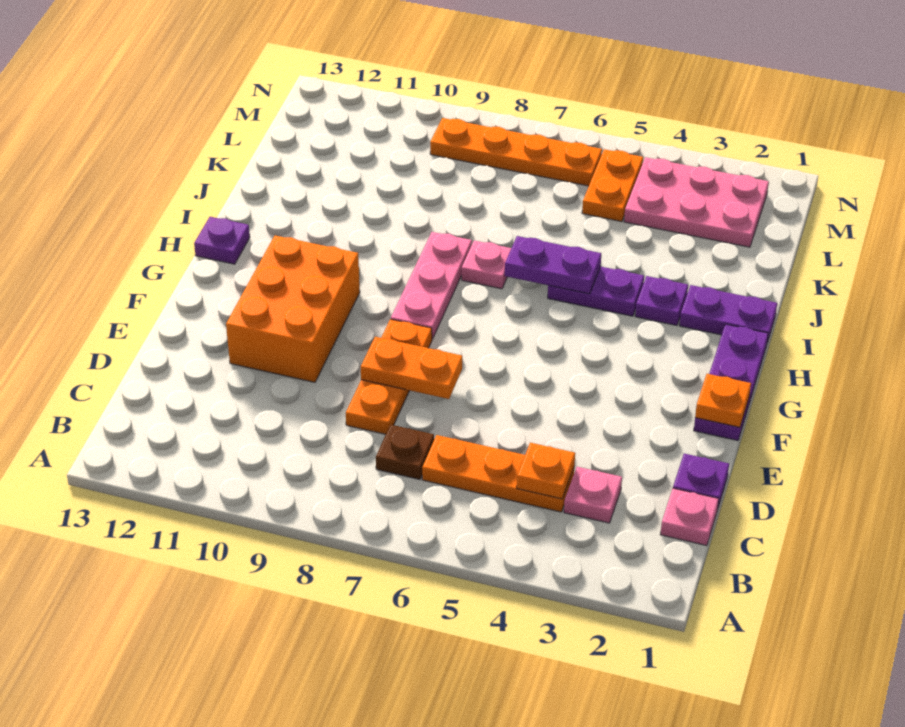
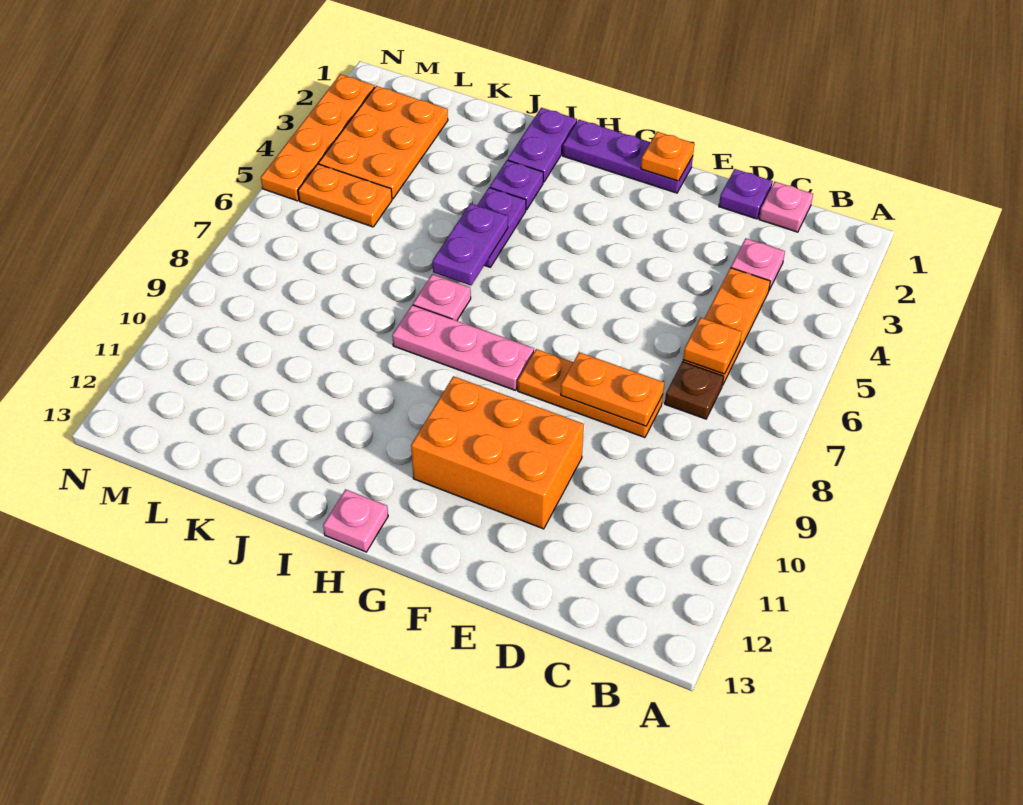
orange plate C4 level 2 -> orange plate C6 level 2
orange plate E7:E8 level 2 -> orange plate D8:E8 level 2
purple plate H13 level 1 -> pink plate H13 level 1
pink plate L2:M4 level 1 -> orange plate L2:M4 level 1
orange plate M6:M9 level 1 -> orange plate N2:N5 level 1

